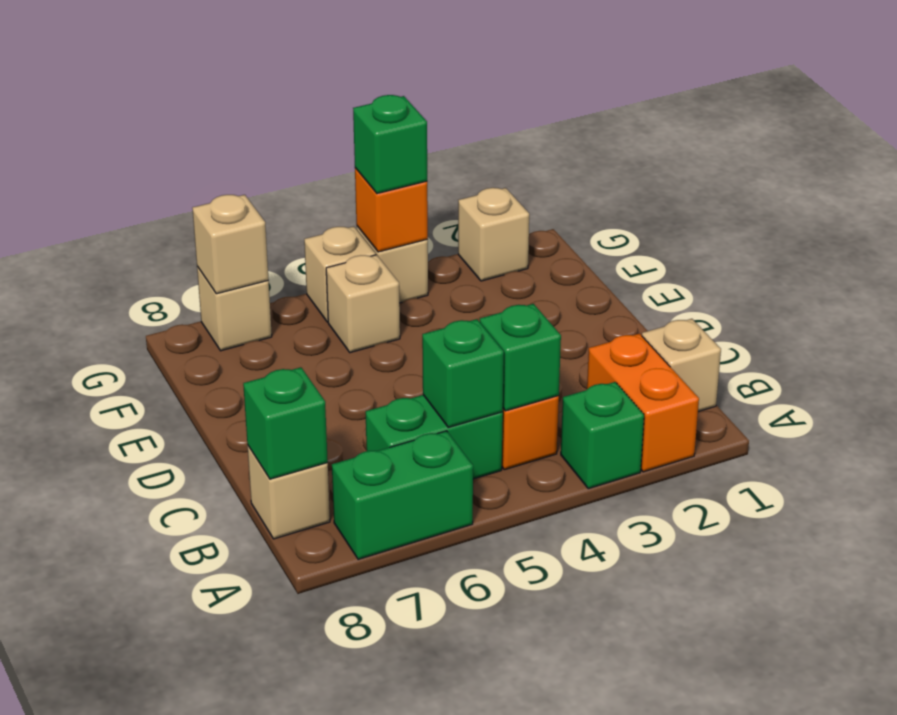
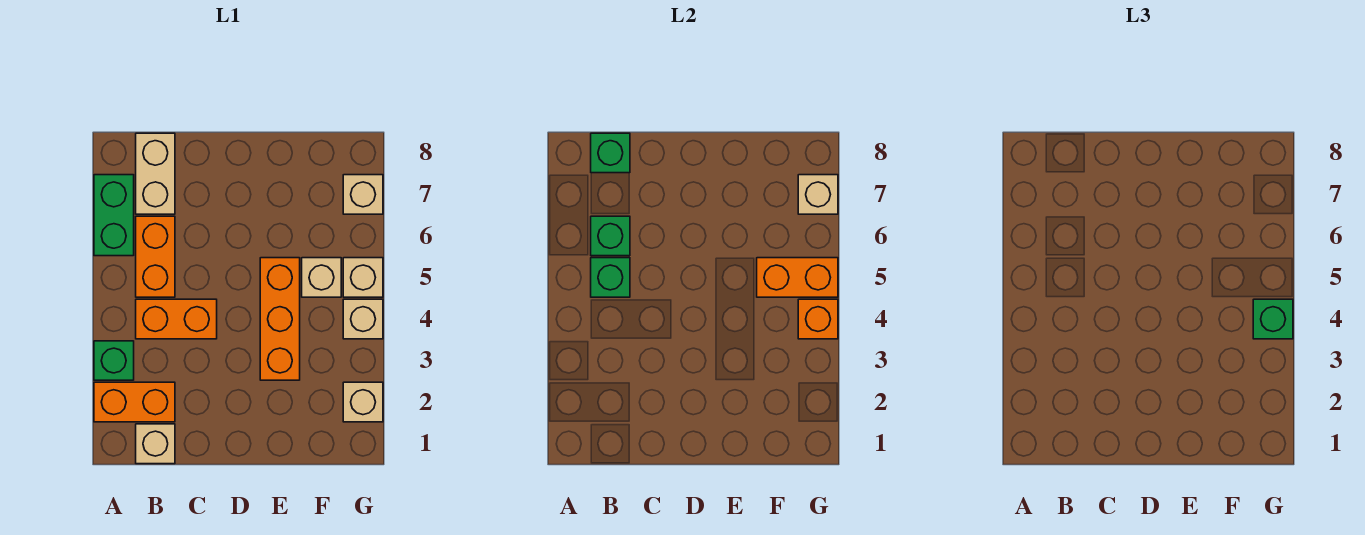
green brick B4 level 2 -> green brick B6 level 2
green brick B5:B6 level 1 -> orange brick B5:B6 level 1
tan brick B8 level 1 -> tan brick B7:B8 level 1
none -> orange brick E3:E5 level 1
none -> orange brick F5:G5 level 2

